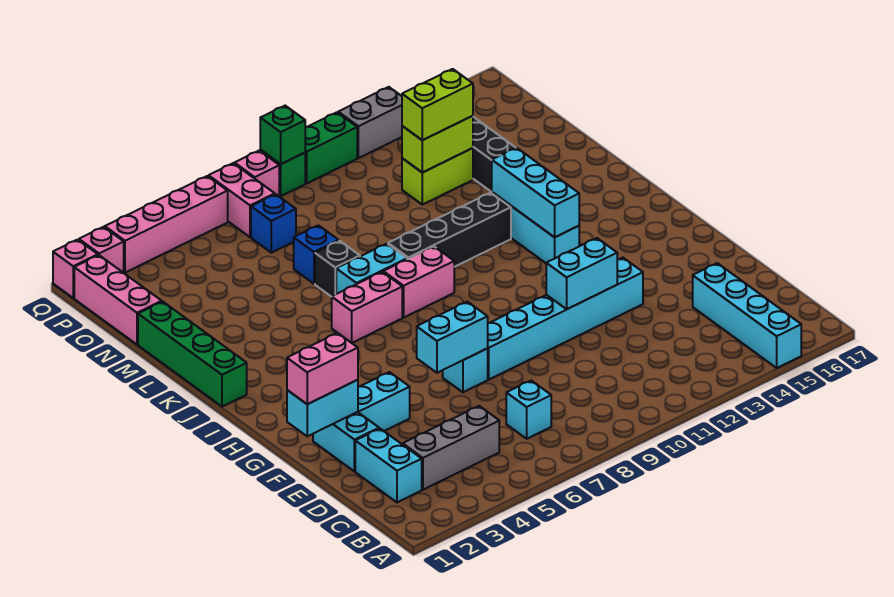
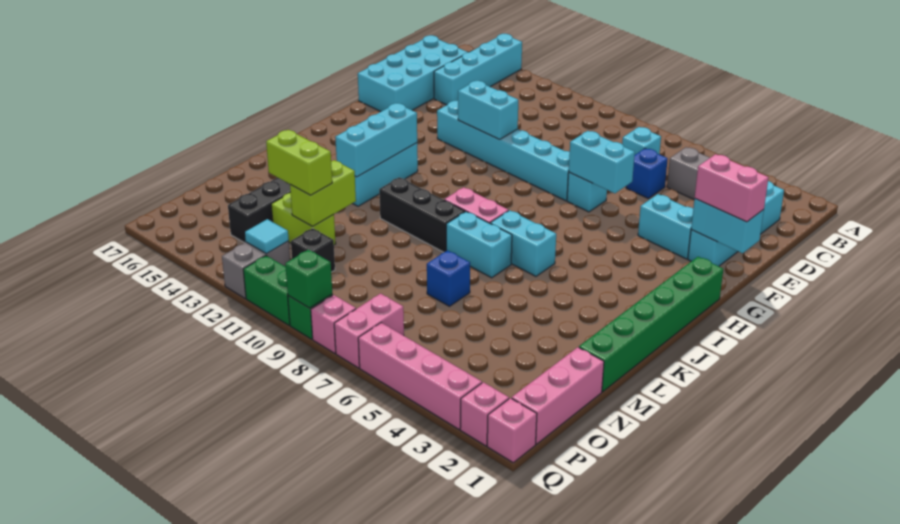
none -> cyan brick C16:F17 level 1
green brick J1:M1 level 1 -> green brick H1:M1 level 1
pink brick J6:J7 level 1 -> cyan brick J6:J7 level 1
black brick K9:K12 level 1 -> black brick K9:K11 level 1
black brick L7 level 1 -> black brick O11 level 1
lime brick N12:N13 level 2 -> lime brick M12:N12 level 2
blue brick O7 level 1 -> blue brick D6 level 1
none -> cyan tile P12 level 2
grey brick Q12:Q13 level 1 -> grey brick P12:Q12 level 1

